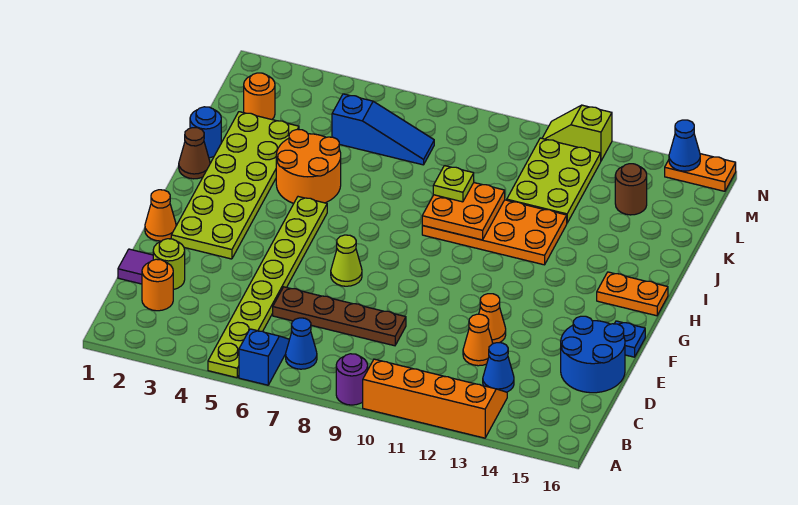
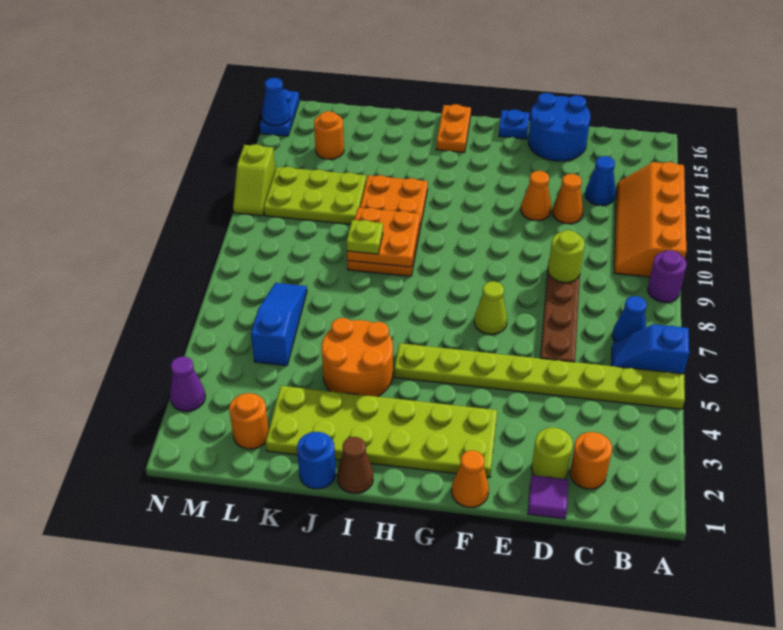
none -> lime round brick D9 level 2
brown round brick L14 level 1 -> orange round brick L14 level 1
none -> purple cone N3 level 1
orange plate N15:N16 level 1 -> blue plate N15:N16 level 1

